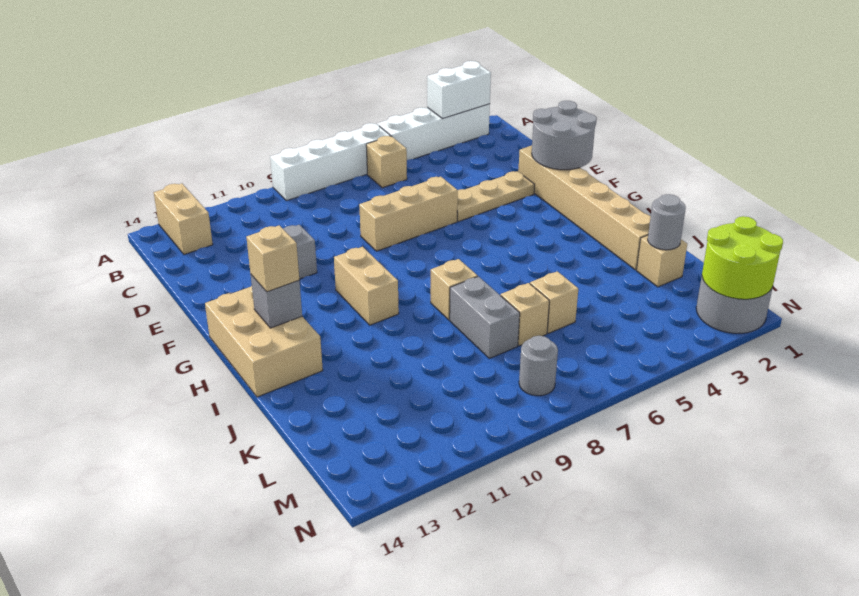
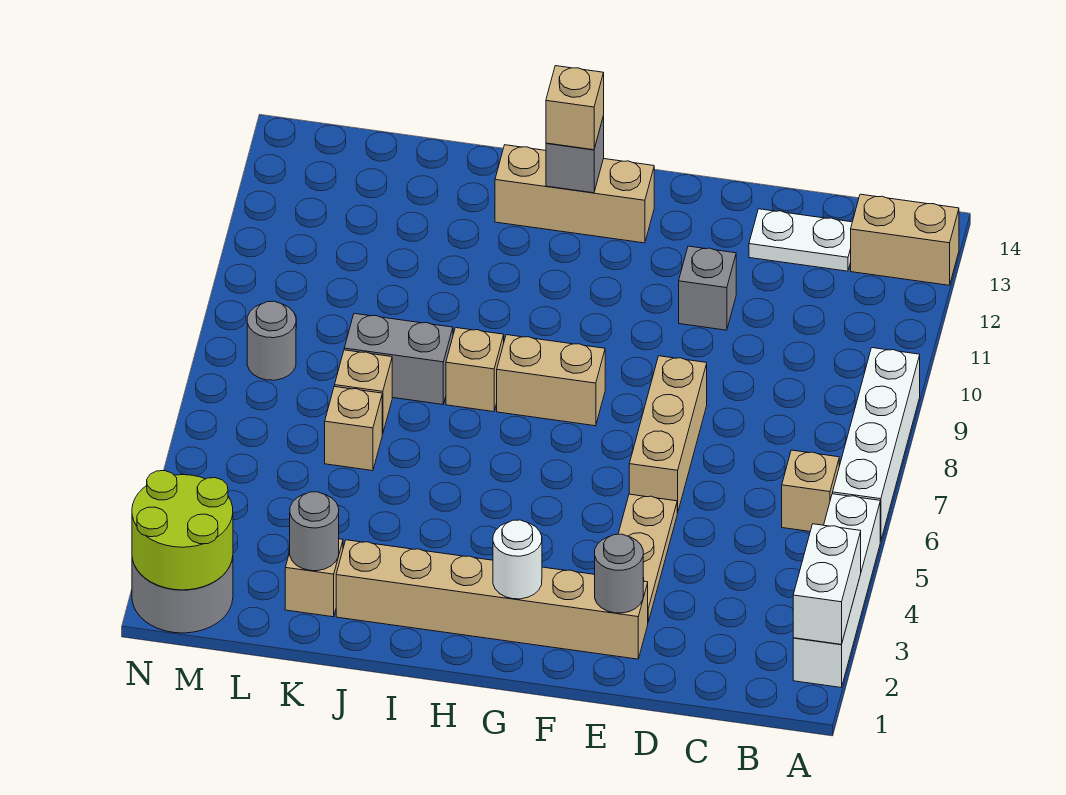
none -> white plate C13:D13 level 1
grey round brick E1:F2 level 2 -> grey round brick E2 level 2
none -> white round brick G2 level 2
tan brick G10:H10 level 1 -> tan brick G8:H8 level 1
tan brick G13:I14 level 1 -> tan brick G13:I13 level 1

